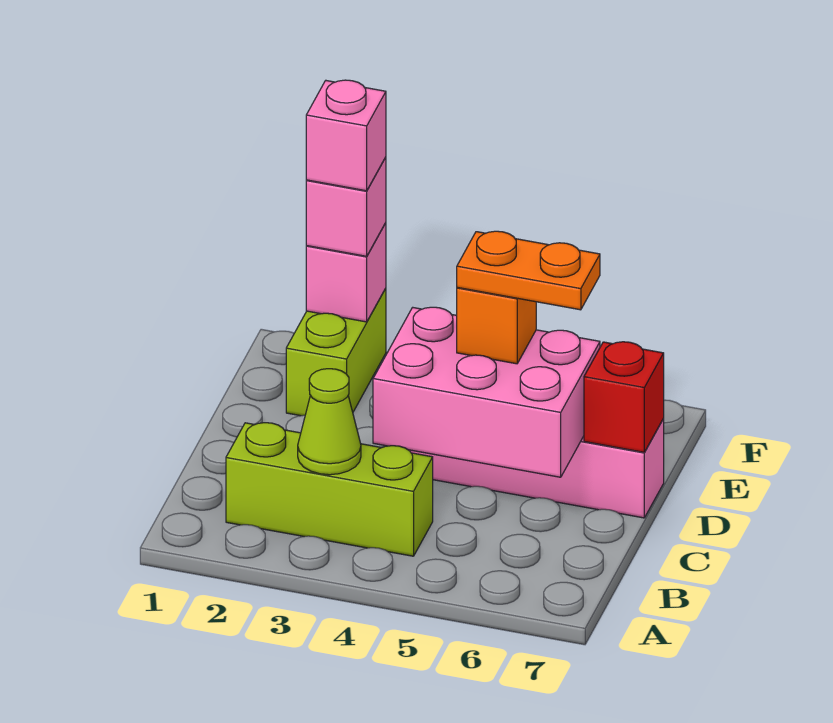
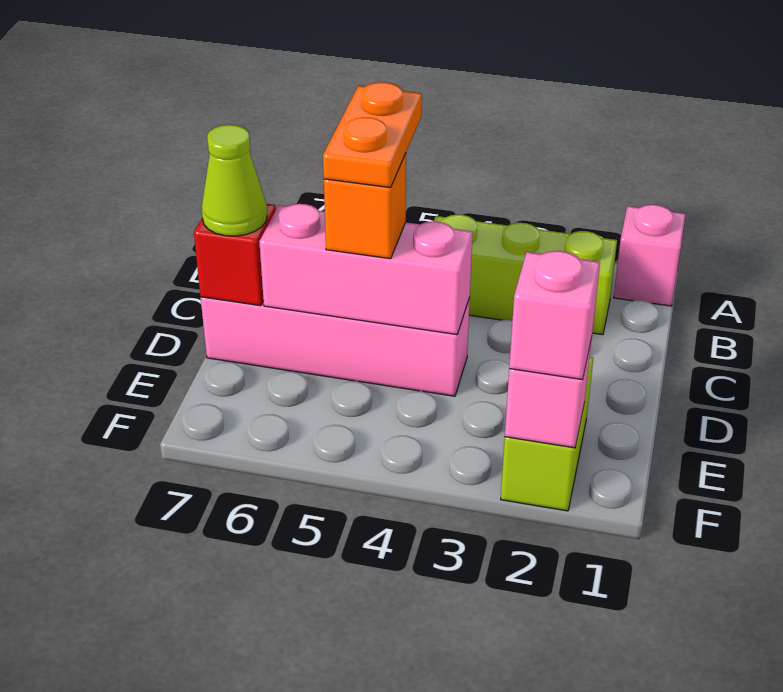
lime cone B3 level 2 -> lime cone D7 level 3
pink brick C4:D6 level 2 -> pink brick D4:D6 level 2
orange plate D5:D6 level 4 -> orange plate C5:D5 level 4
pink brick F2 level 4 -> pink brick A1 level 1

